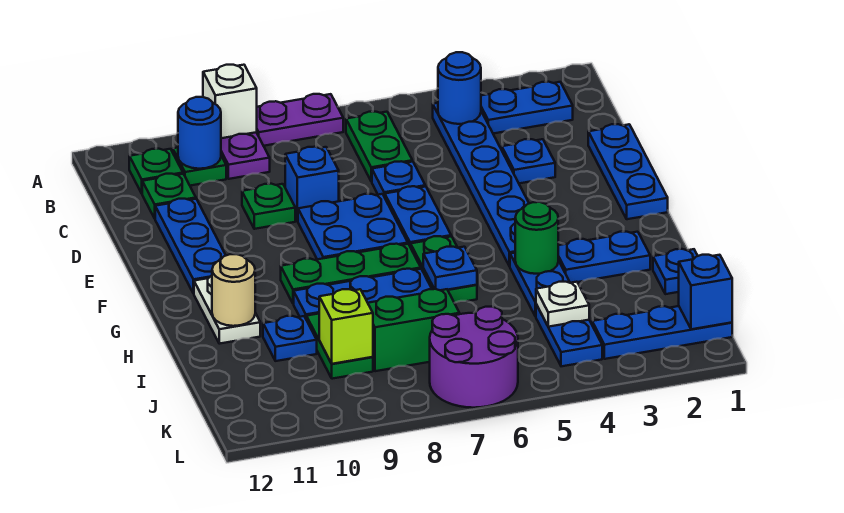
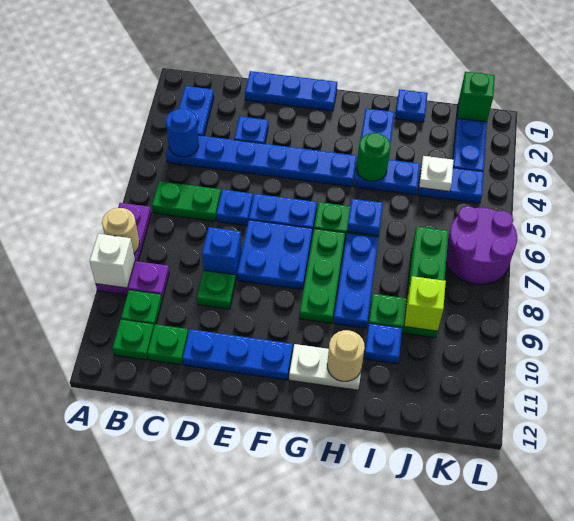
none -> tan round brick A8 level 2
blue round brick B10 level 2 -> none
blue brick K1 level 2 -> green brick K1 level 2

